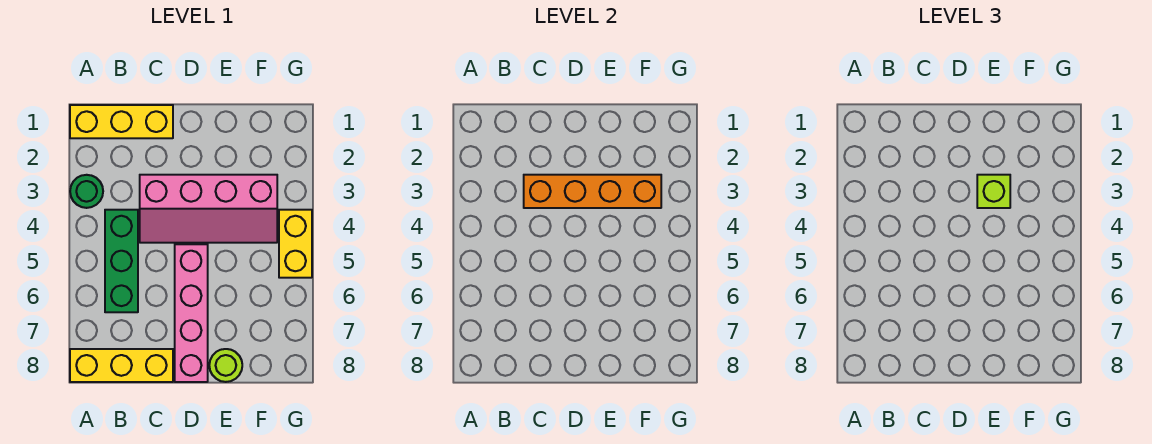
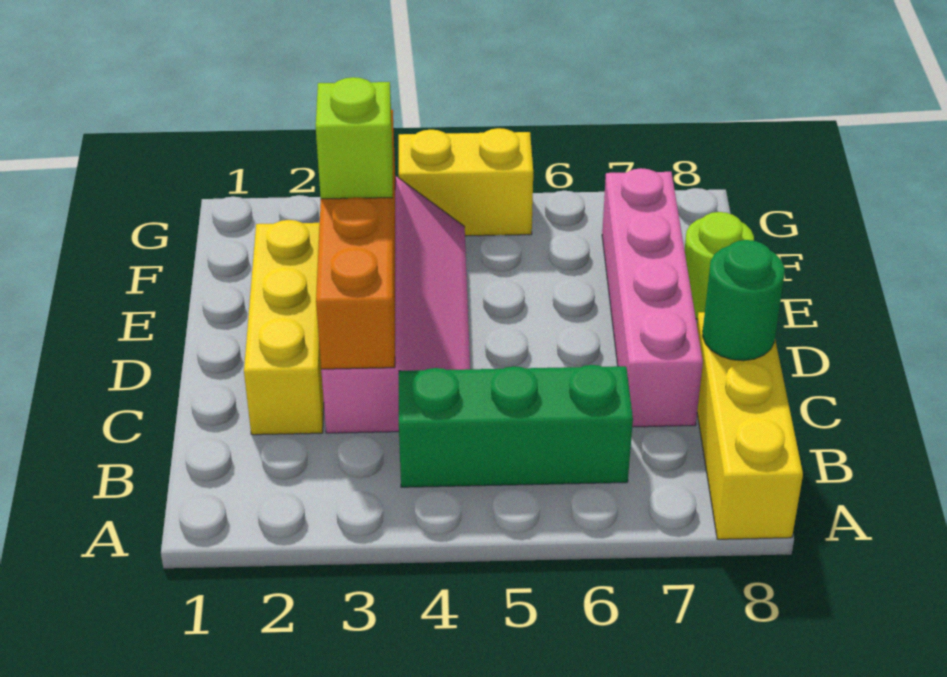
yellow brick A1:C1 level 1 -> yellow brick C2:E2 level 1
green round brick A3 level 1 -> green round brick C8 level 2
pink brick D5:D8 level 1 -> pink brick C7:F7 level 1

